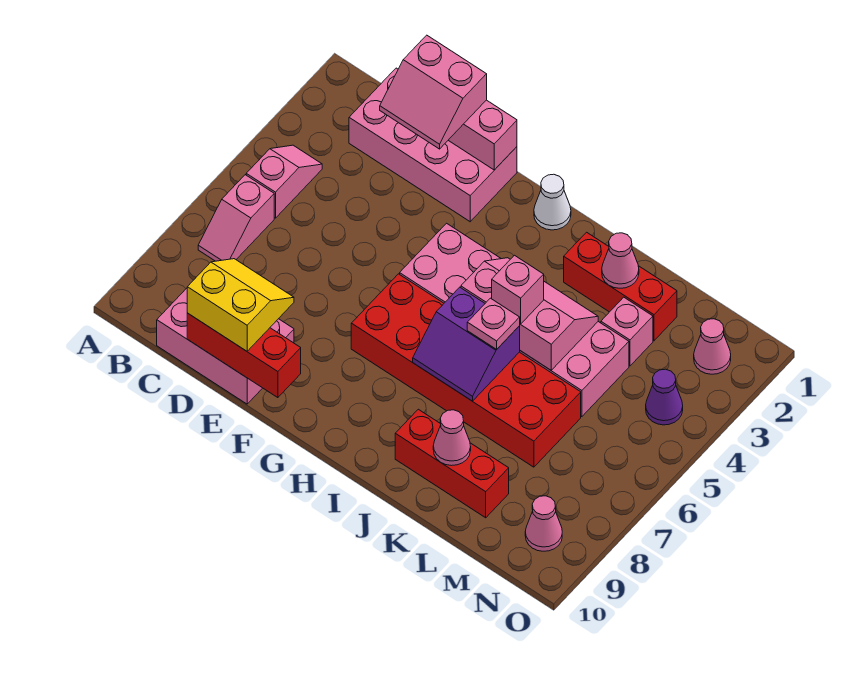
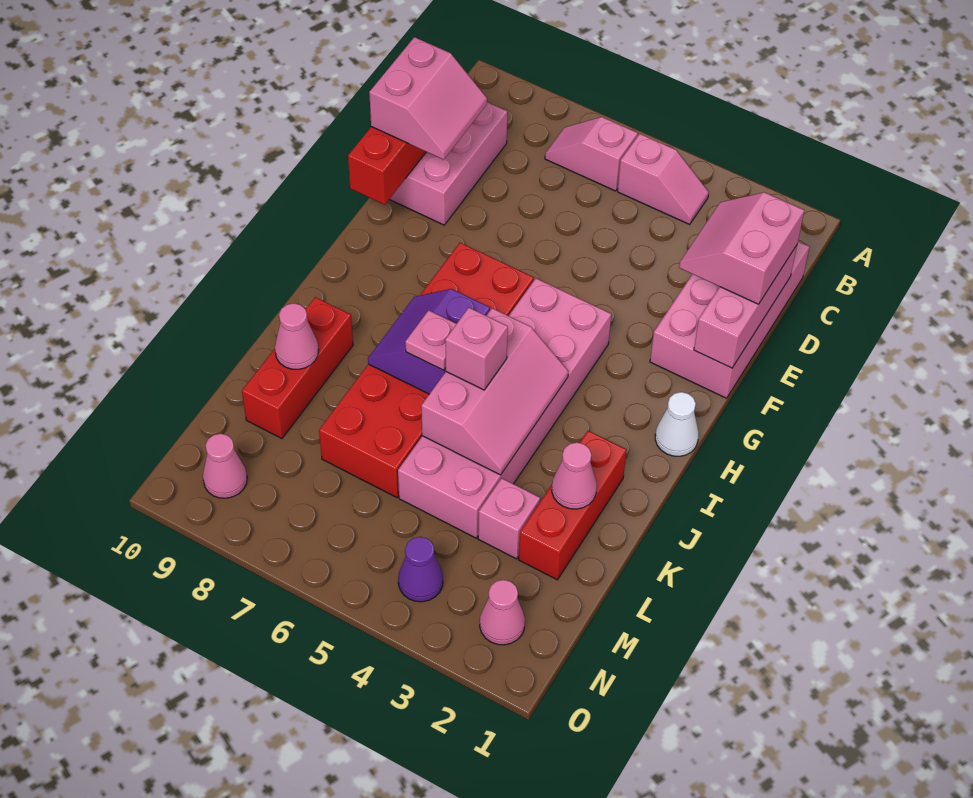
yellow slope D9:E10 level 3 top 10 -> pink slope D9:E10 level 3 top 10

